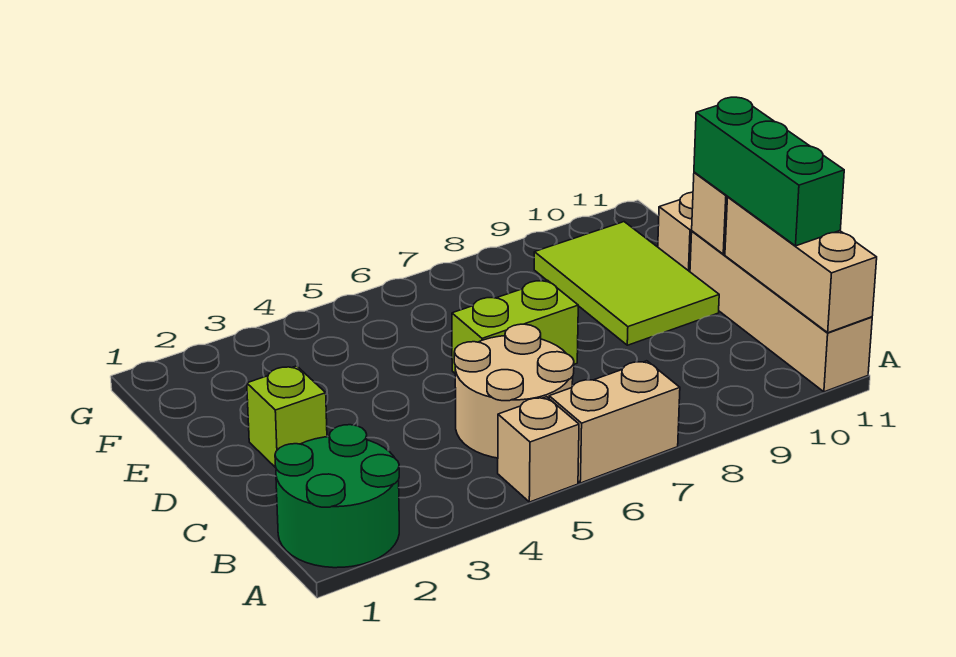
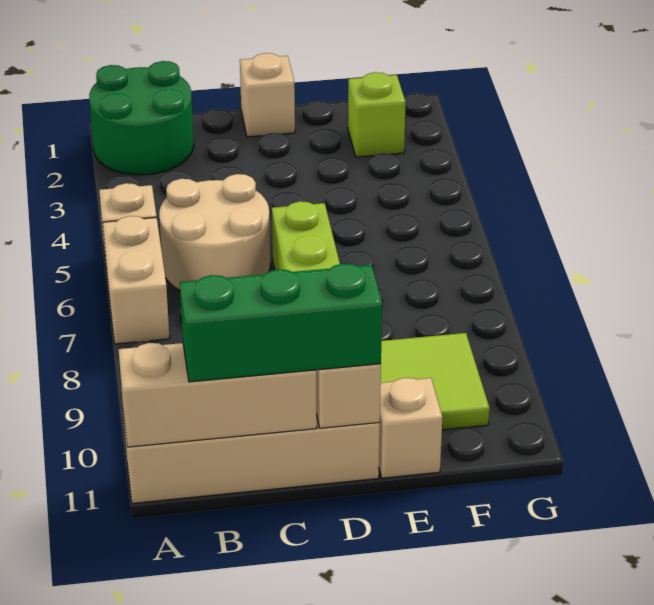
none -> tan brick D1 level 1
lime brick D2 level 1 -> lime brick F2 level 1

